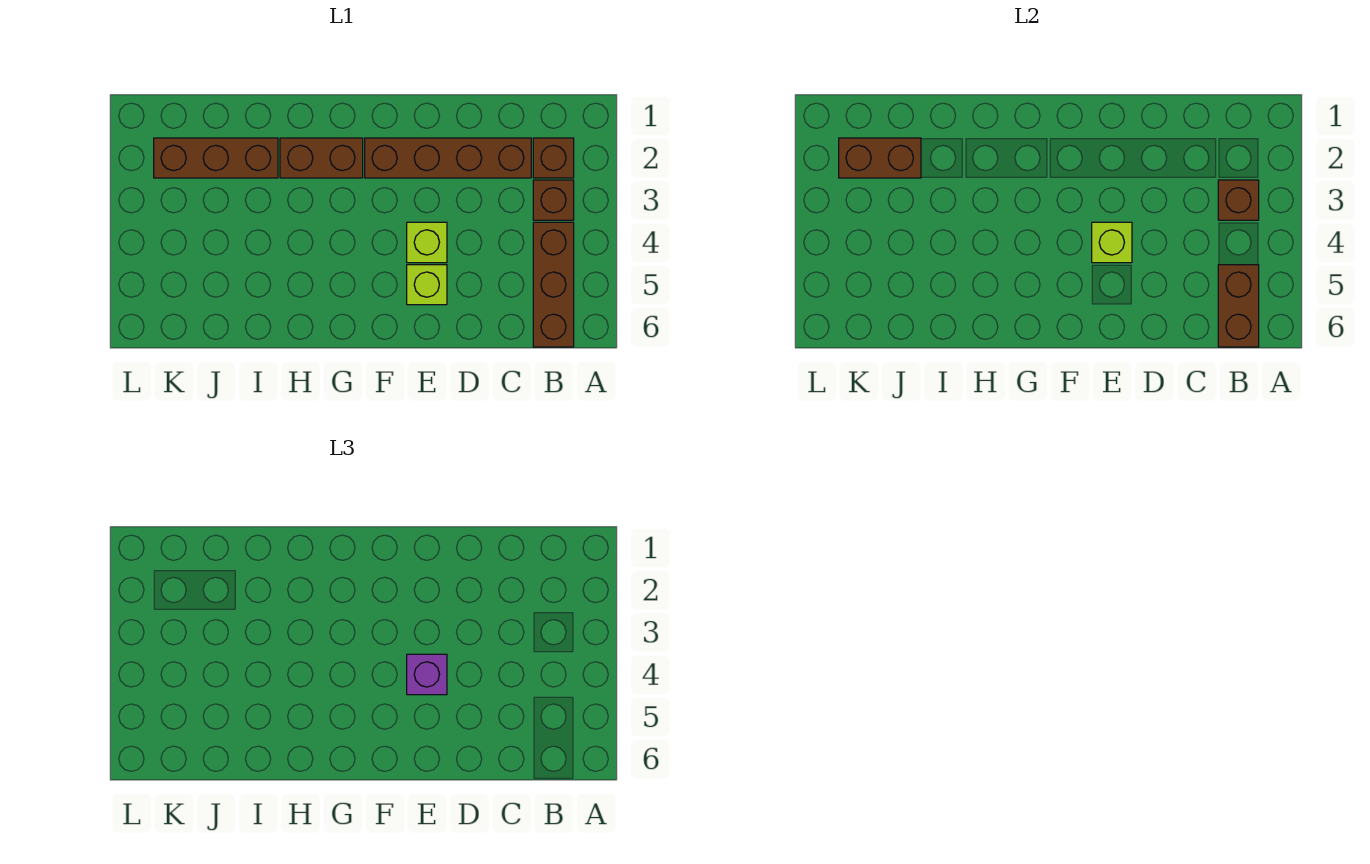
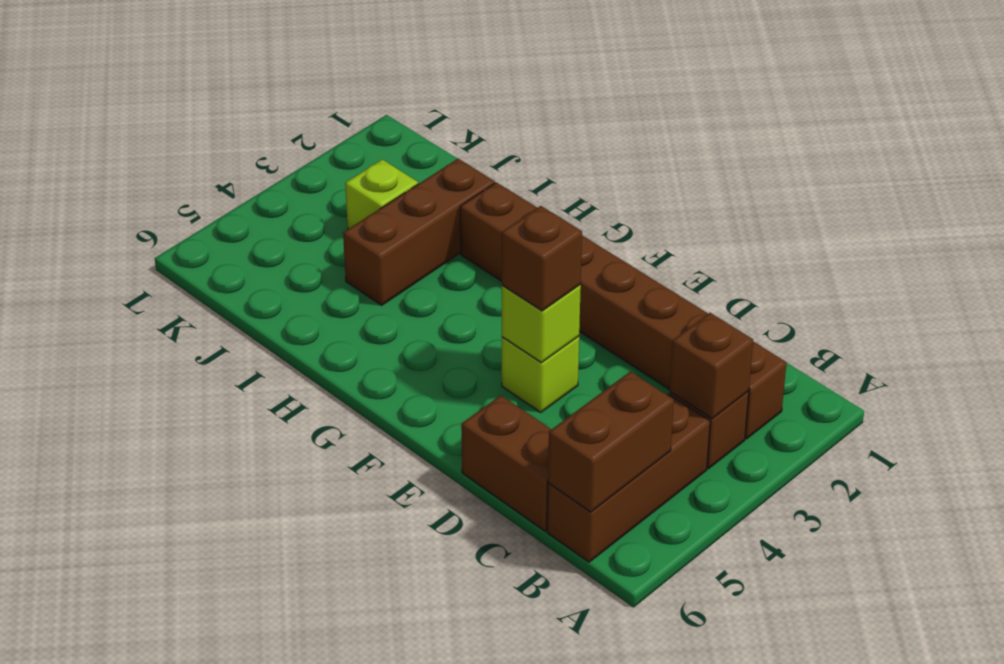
purple brick E4 level 3 -> brown brick E4 level 3
lime brick E5 level 1 -> lime brick J3 level 1
brown brick I2:K2 level 1 -> brown brick I2:I4 level 1
brown brick J2:K2 level 2 -> brown brick C6:D6 level 1

